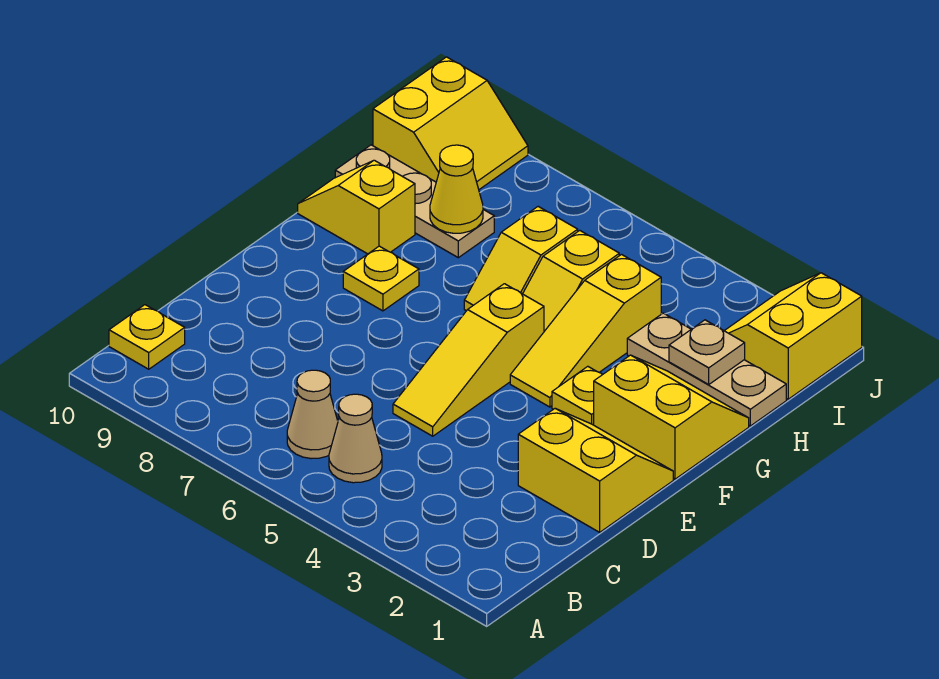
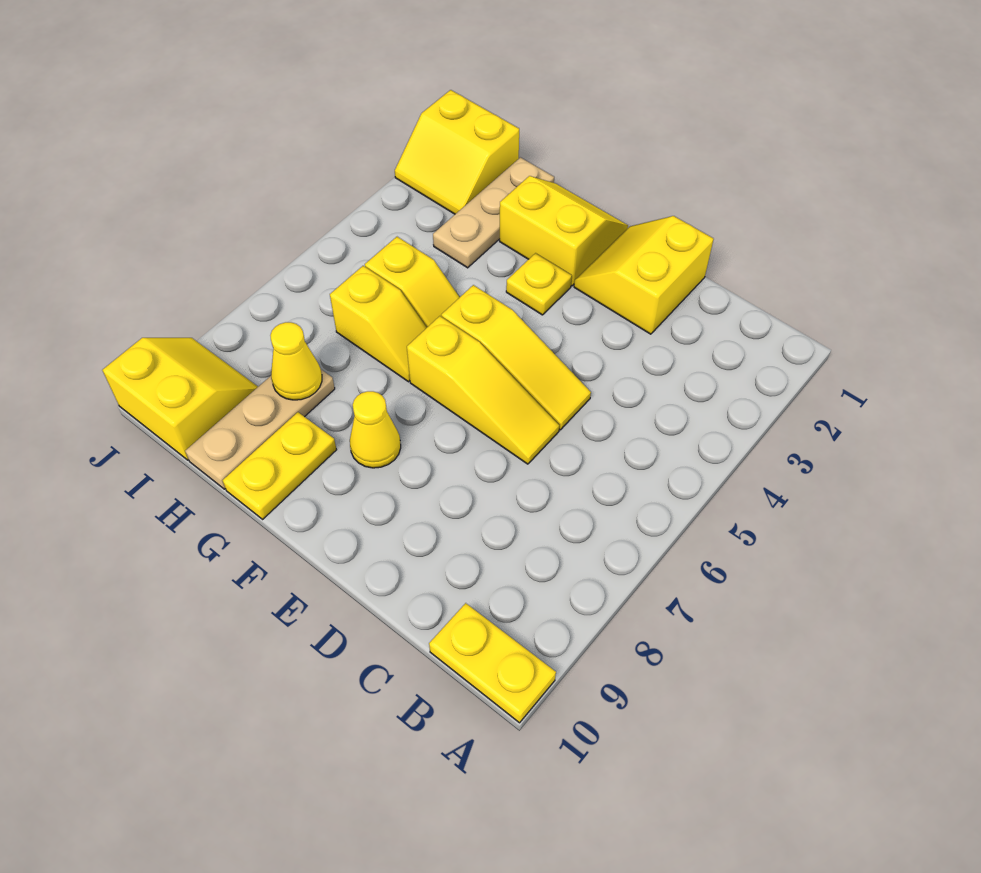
tan cone B5 level 1 -> none
tan cone B6 level 1 -> none
yellow plate B10 level 1 -> yellow plate A10:B10 level 1
yellow slope F1:G2 level 1 top F -> yellow slope F1:G2 level 1 top 2
yellow slope F4:H4 level 1 top H -> yellow slope D6:F6 level 1 top F
yellow plate F8 level 1 -> yellow cone F8 level 1
yellow slope G9:G10 level 1 top 9 -> yellow plate G9:G10 level 1
tan plate H2 level 2 -> none

